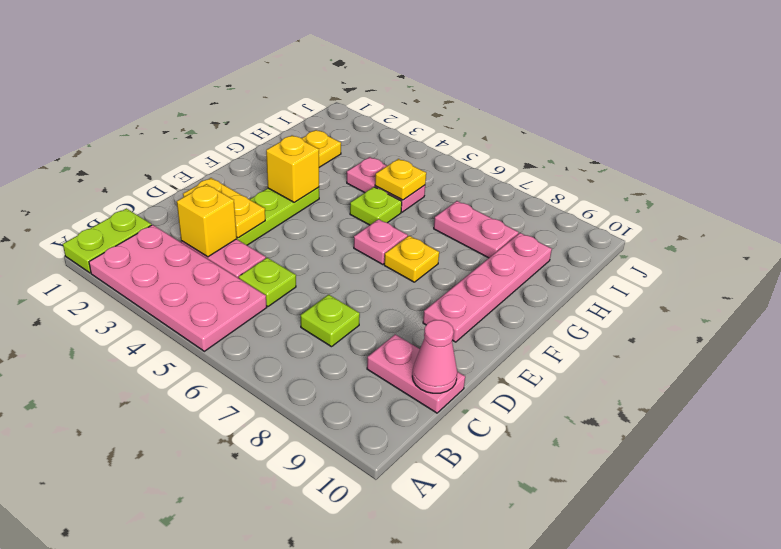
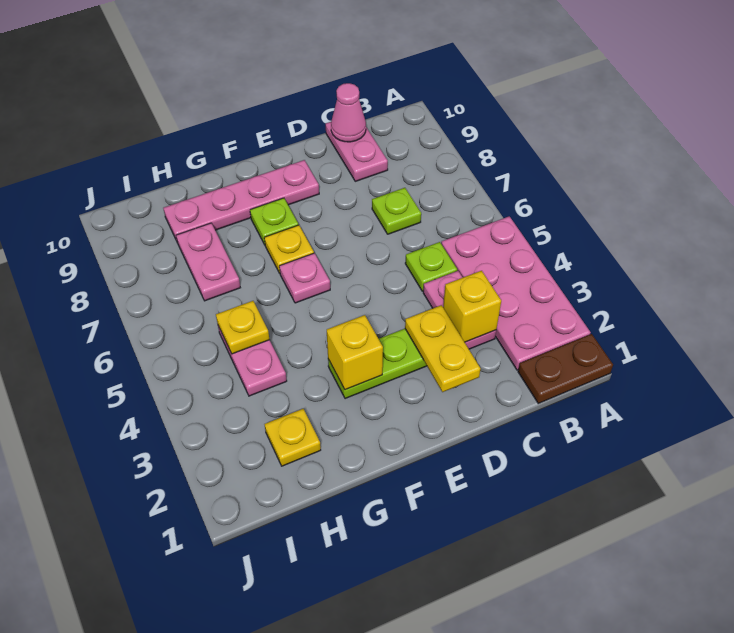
lime plate A1:B1 level 1 -> brown plate A1:B1 level 1
lime plate G5 level 1 -> lime plate F8 level 1

